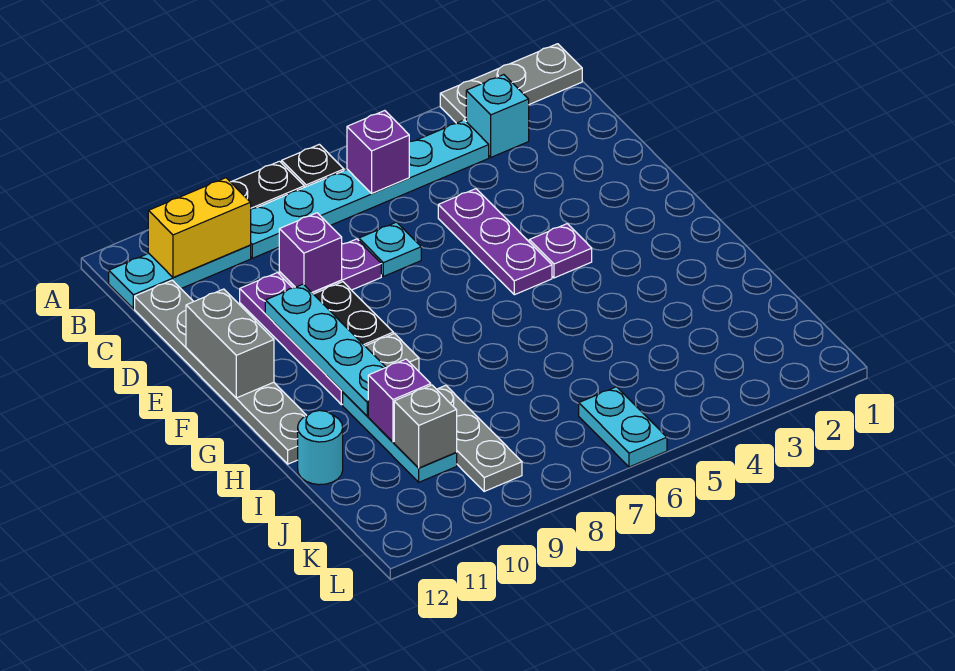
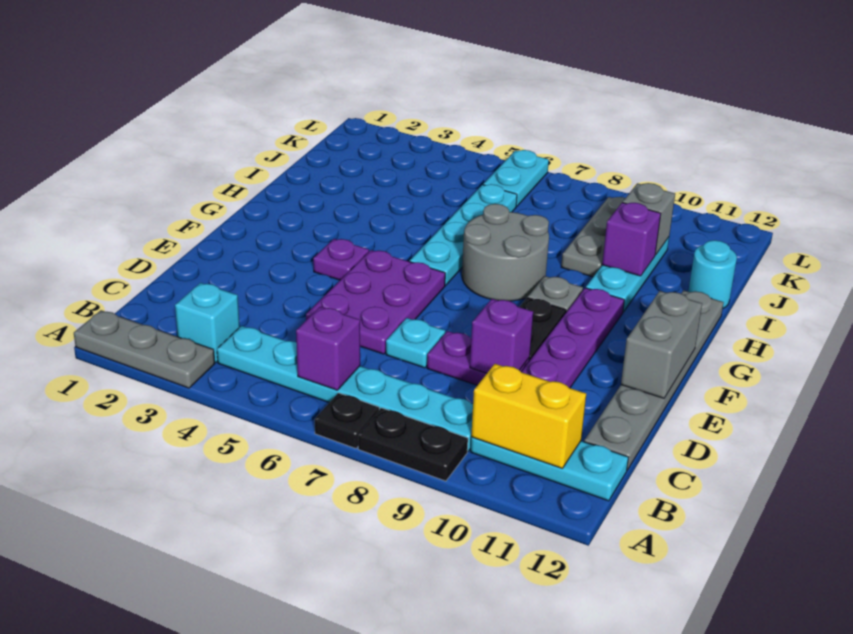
purple plate D5:F5 level 1 -> purple plate D5:F6 level 1
cyan plate E10:H10 level 2 -> cyan plate G6:J6 level 1
none -> grey round brick G7:H8 level 1

